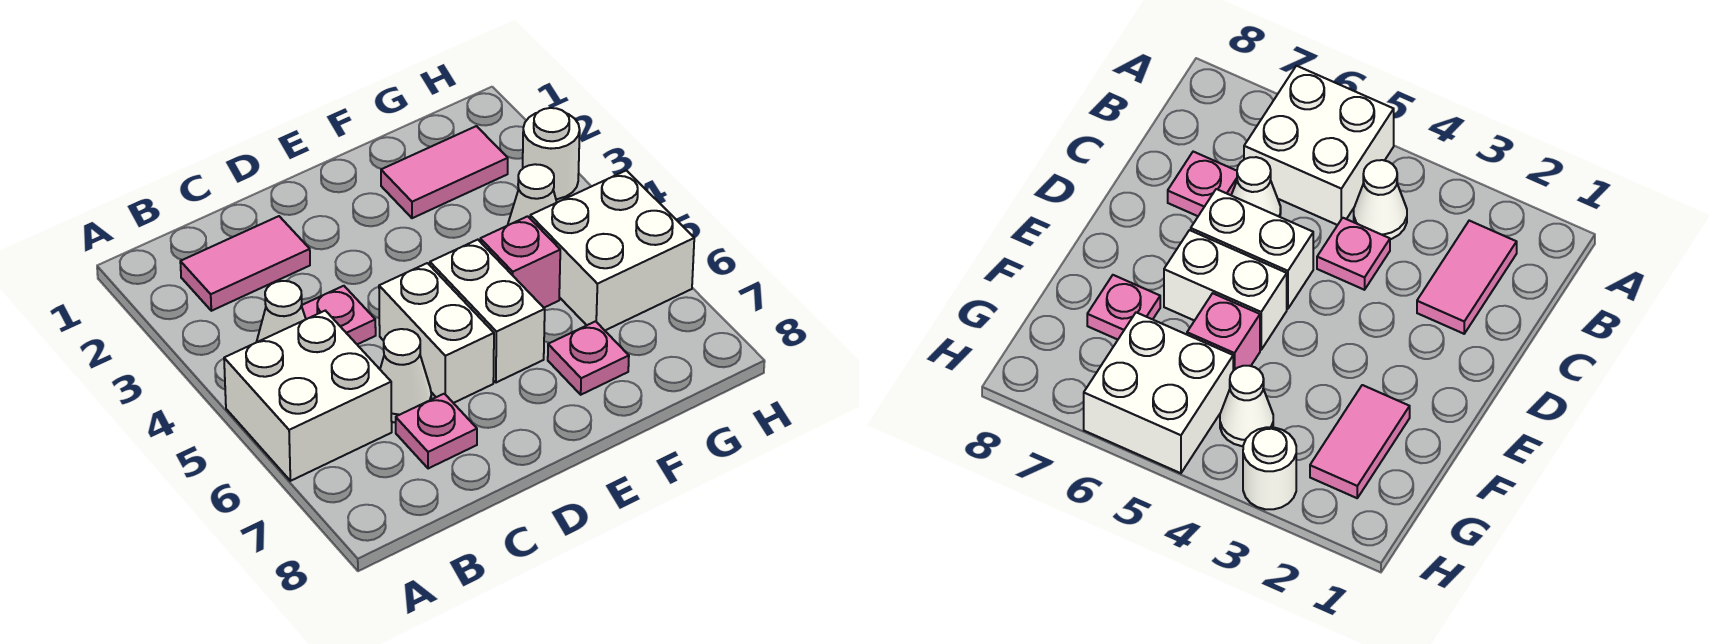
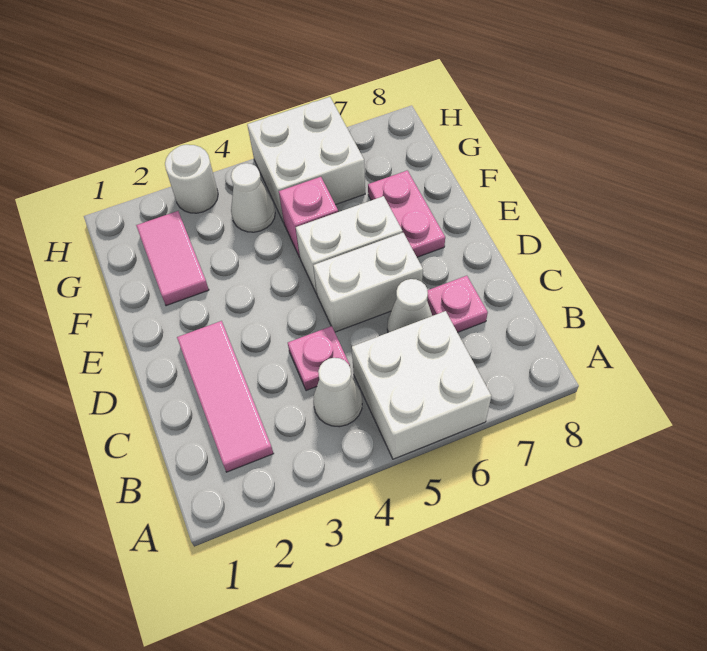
pink tile B2:C2 level 1 -> pink tile B2:D2 level 1
pink plate F7 level 1 -> pink plate E7:F7 level 1

